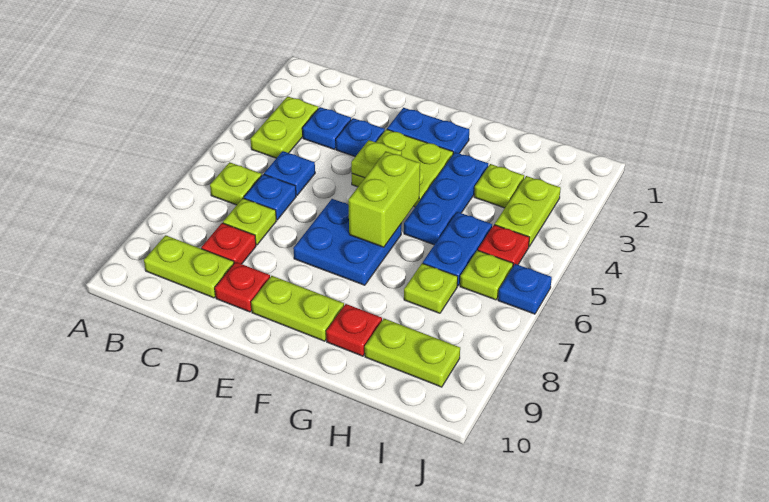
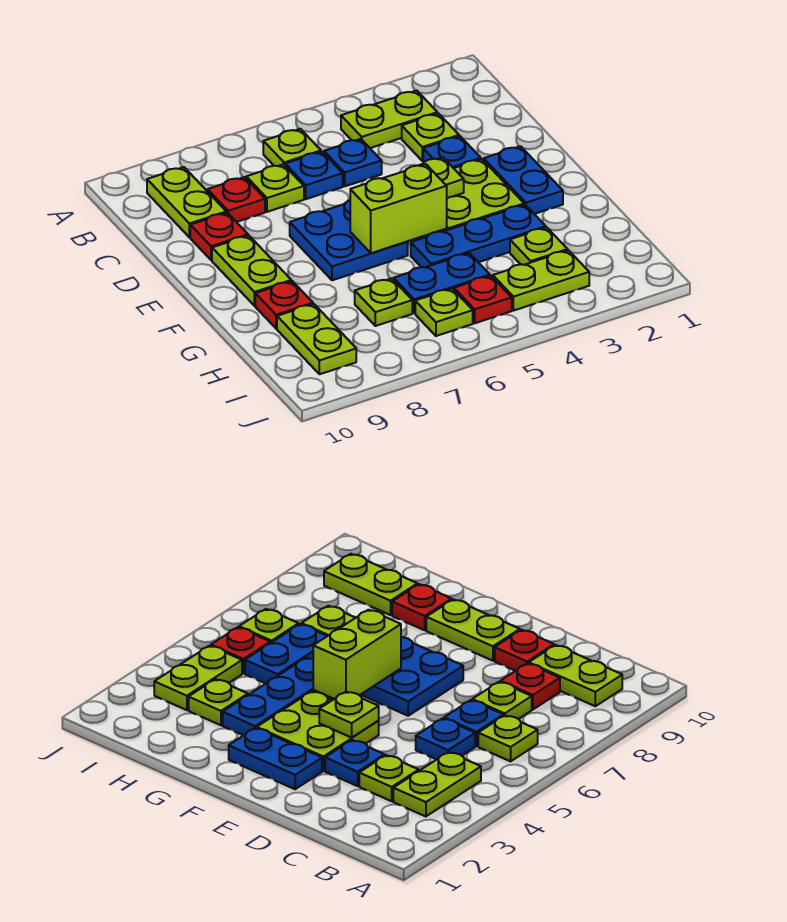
blue plate C3 level 1 -> lime plate C3 level 1
blue plate J6 level 1 -> none

